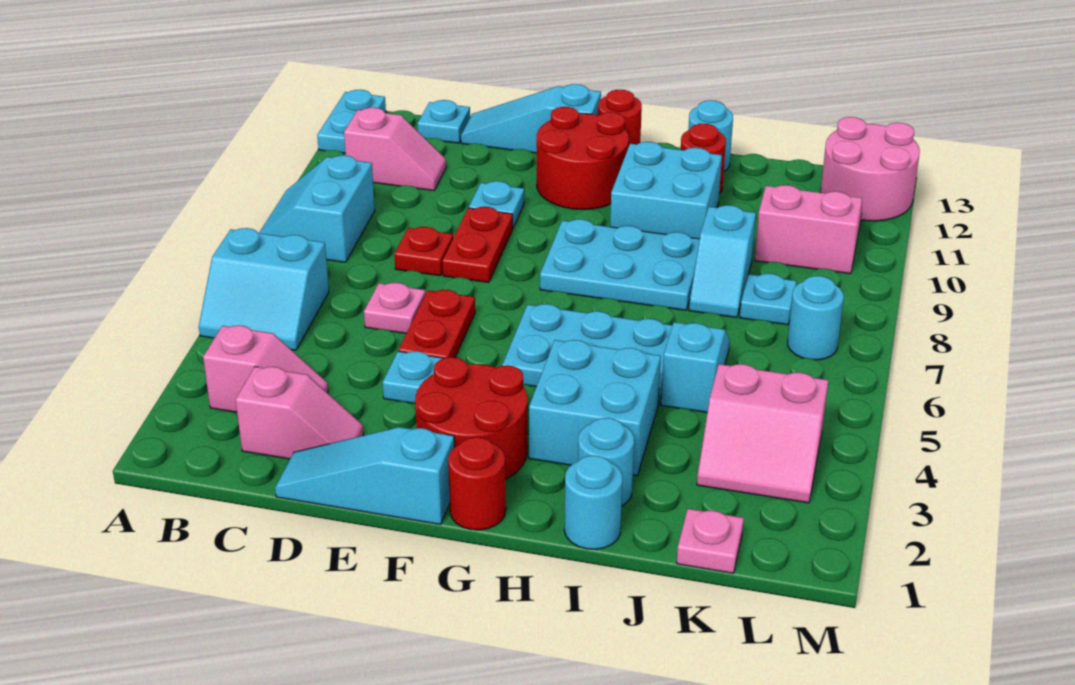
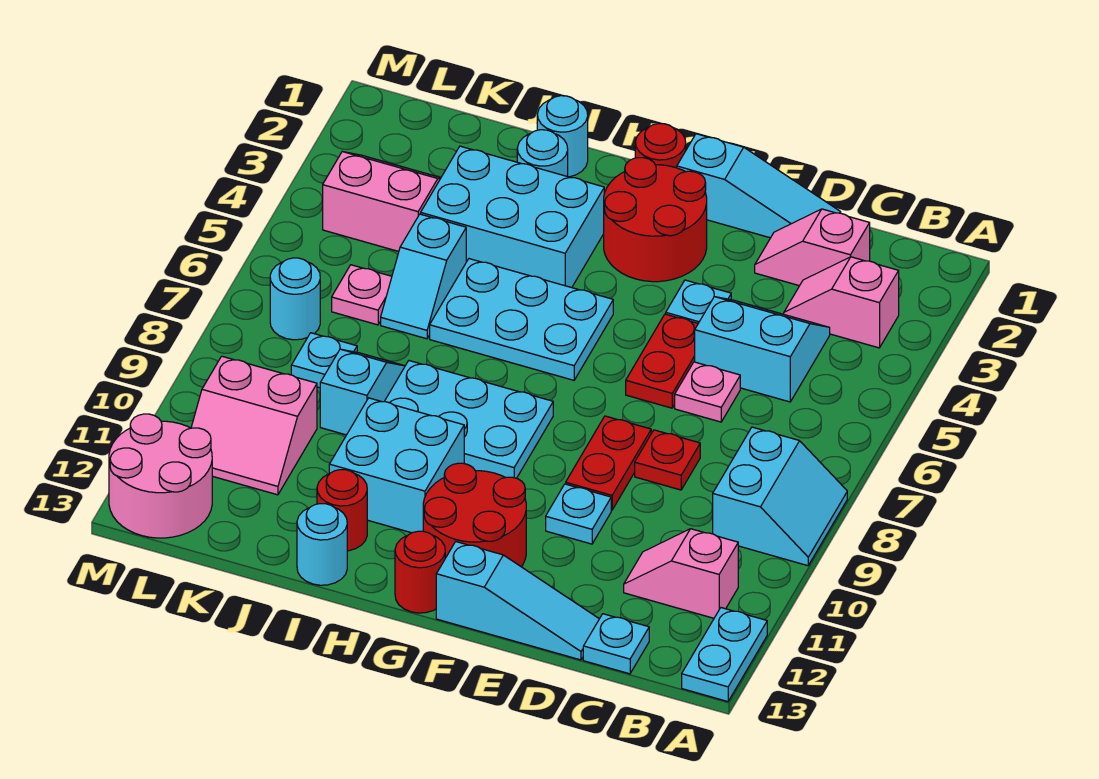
cyan slope A5:B6 level 1 top 6 -> cyan slope C4:D5 level 1 top 5
cyan brick H3:I4 level 1 -> cyan brick H3:J4 level 1
pink plate K1 level 1 -> pink plate K6 level 1

